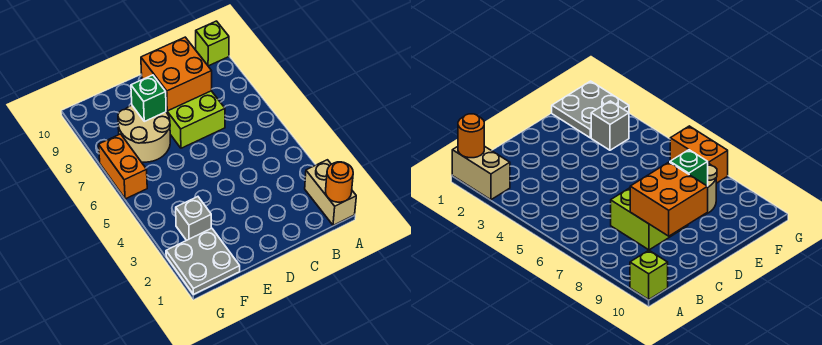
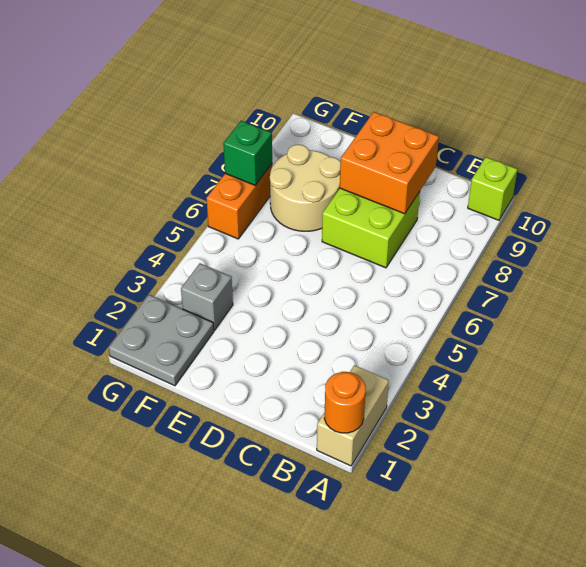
green brick E8 level 2 -> green brick G7 level 2

